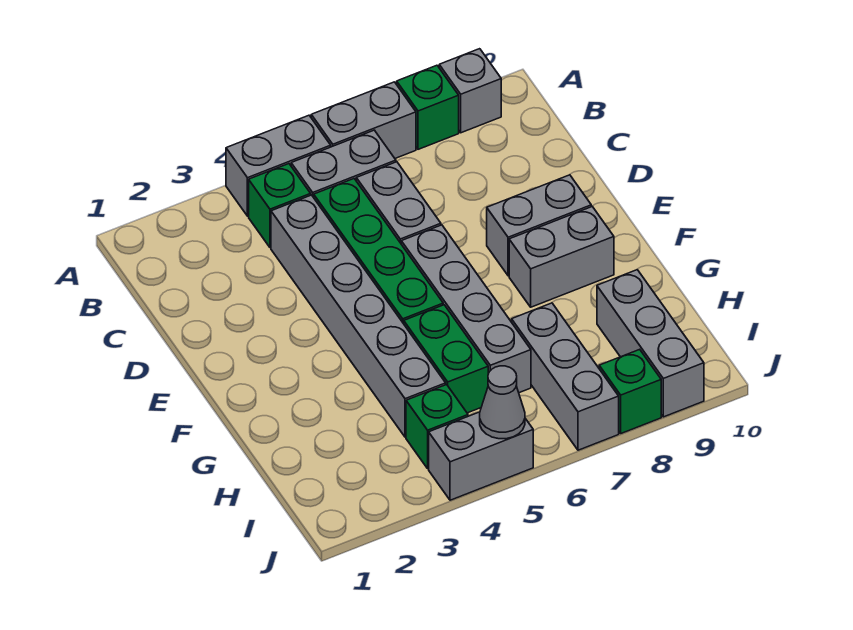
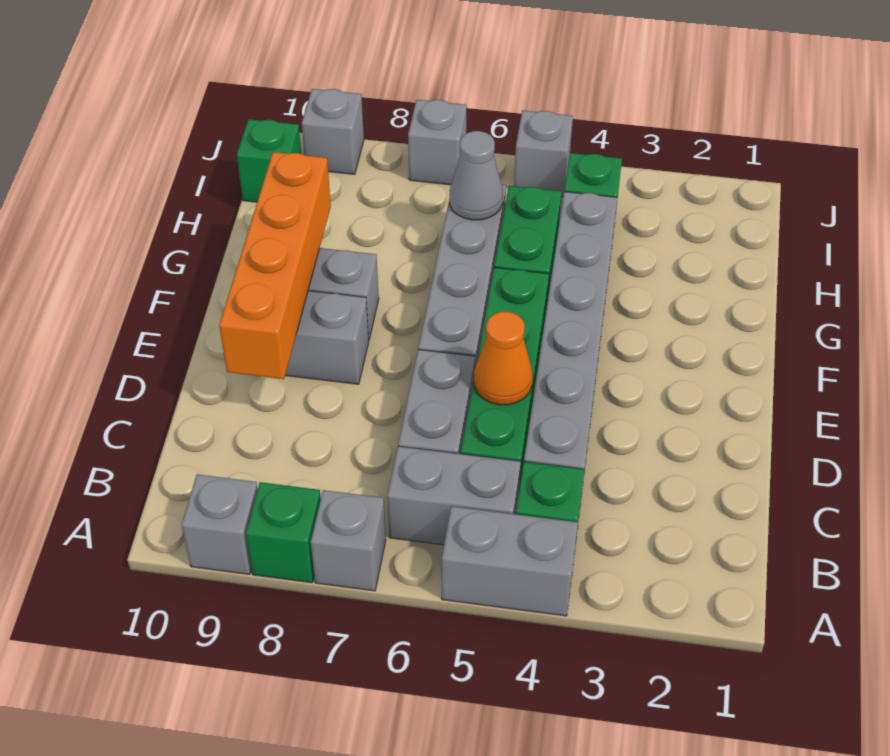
grey brick A6:A7 level 1 -> grey brick A7 level 1
none -> orange cone D5 level 2
none -> orange brick D9:G9 level 2
grey brick H7:J7 level 1 -> grey brick J7 level 1
grey brick H9:J9 level 1 -> grey brick J9 level 1
grey brick J4:J5 level 1 -> grey brick J5 level 1
grey cone J5 level 2 -> grey cone H6 level 2
green brick J8 level 1 -> green brick I10 level 1

